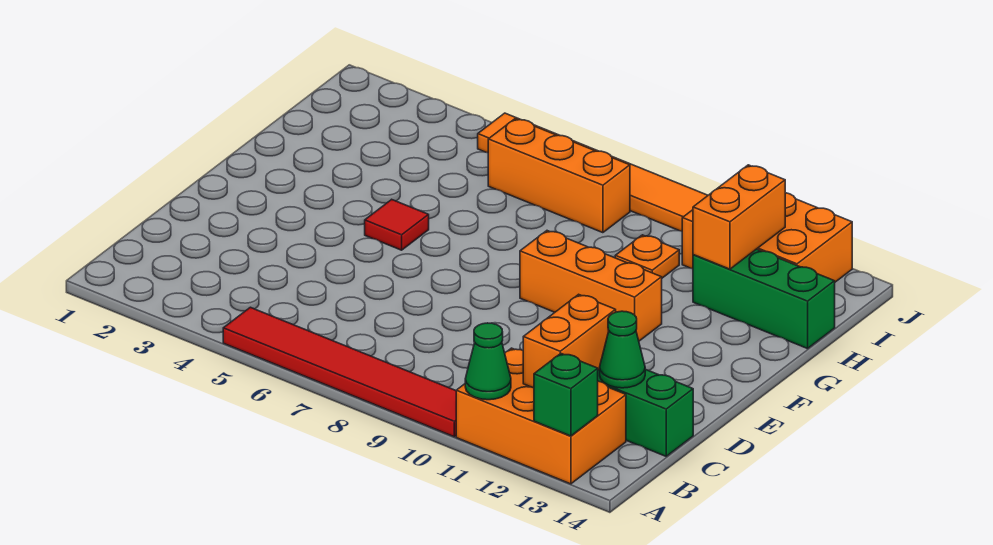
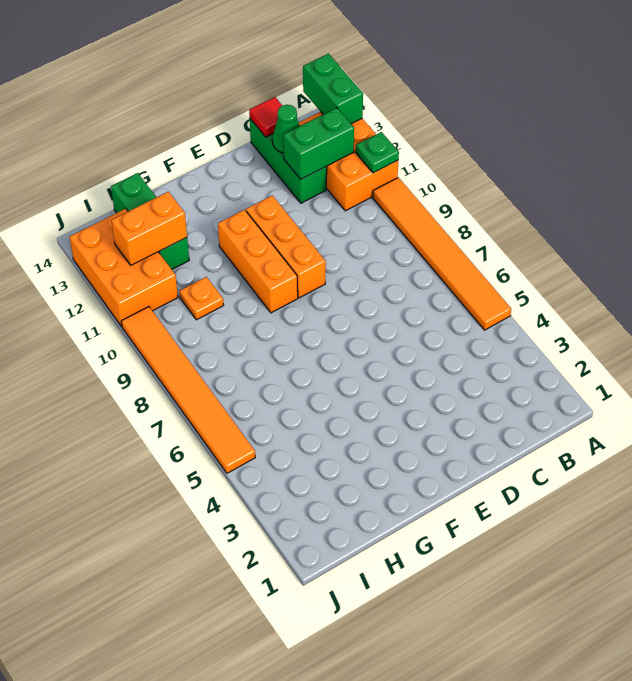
red tile A5:A10 level 1 -> orange tile A5:A10 level 1
green cone A11 level 2 -> green plate A11 level 2
green brick A13 level 2 -> green brick A13:A14 level 2
orange brick B12:C12 level 2 -> green brick B12:C12 level 2
red tile F5 level 1 -> red tile C14 level 2
orange brick I6:I8 level 1 -> orange brick E9:E11 level 1

